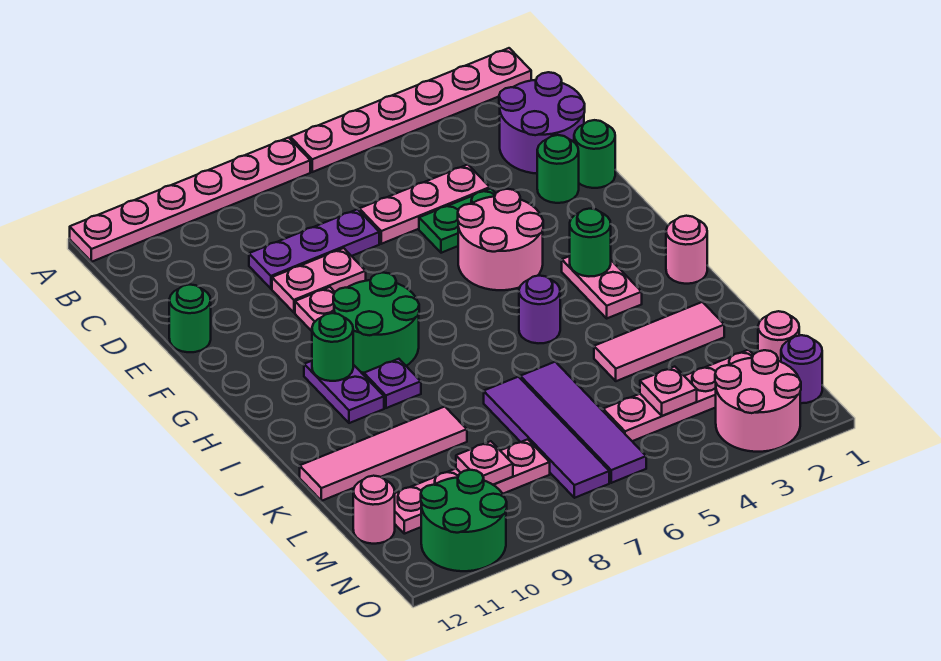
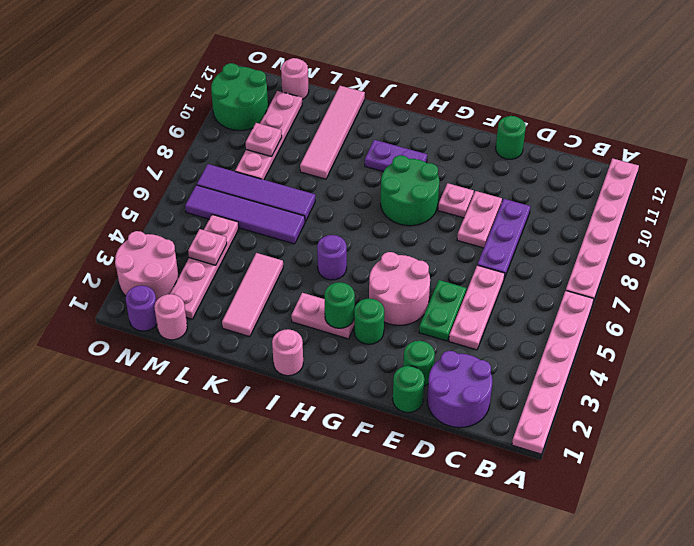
green round brick H10 level 2 -> green round brick G3 level 1
purple plate I9 level 1 -> none

